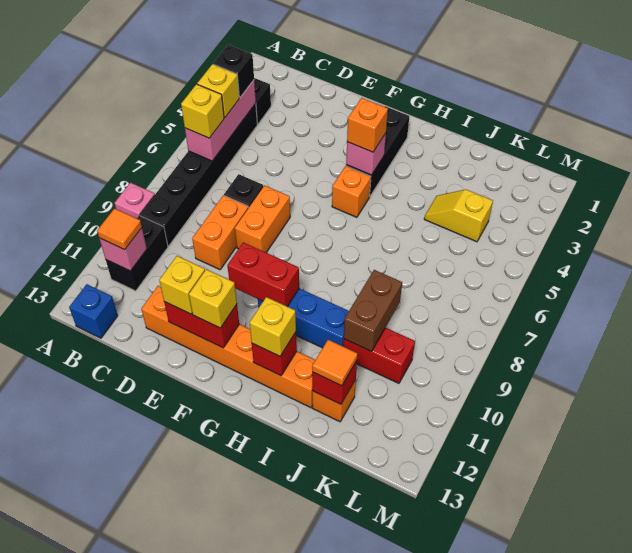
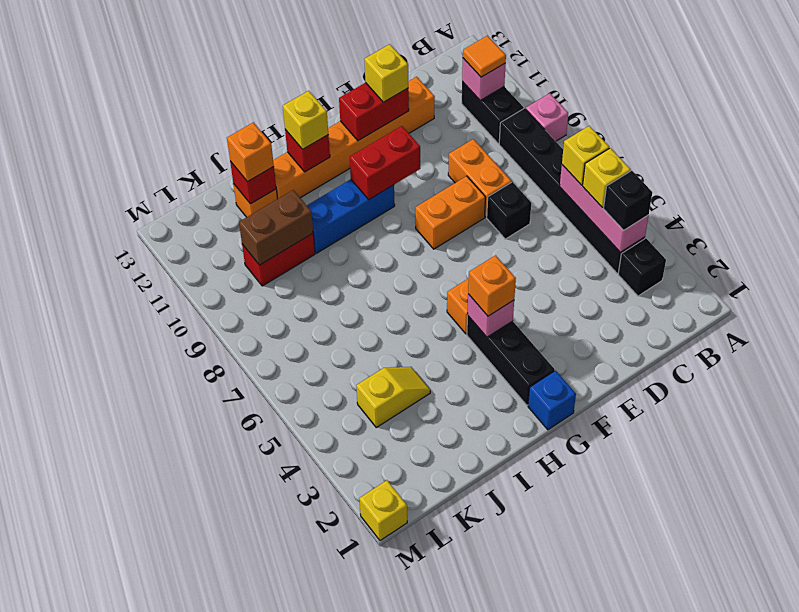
blue brick B13 level 1 -> blue brick G1 level 1
orange brick E7:E8 level 1 -> orange brick E8:F8 level 1
yellow brick F12 level 3 -> yellow brick M1 level 1
brown brick J9:J10 level 2 -> brown brick J10:K10 level 2
orange tile J12 level 3 -> orange brick J12 level 3

